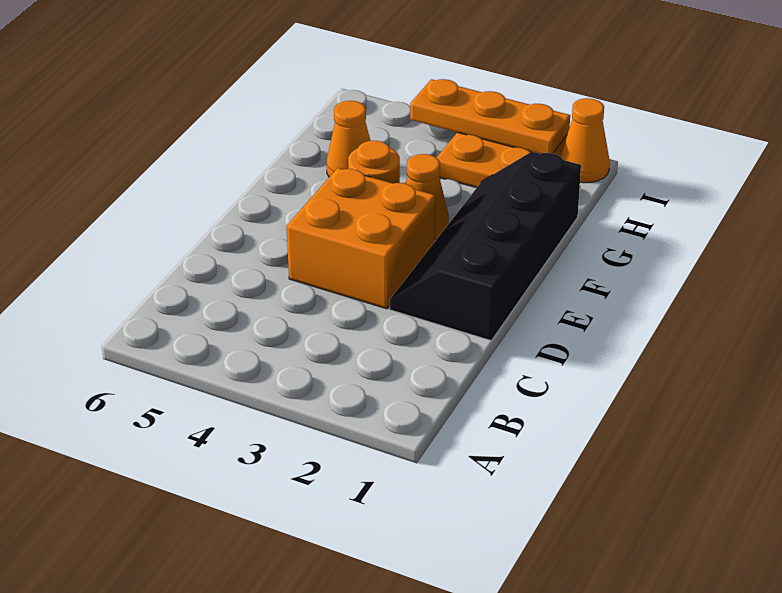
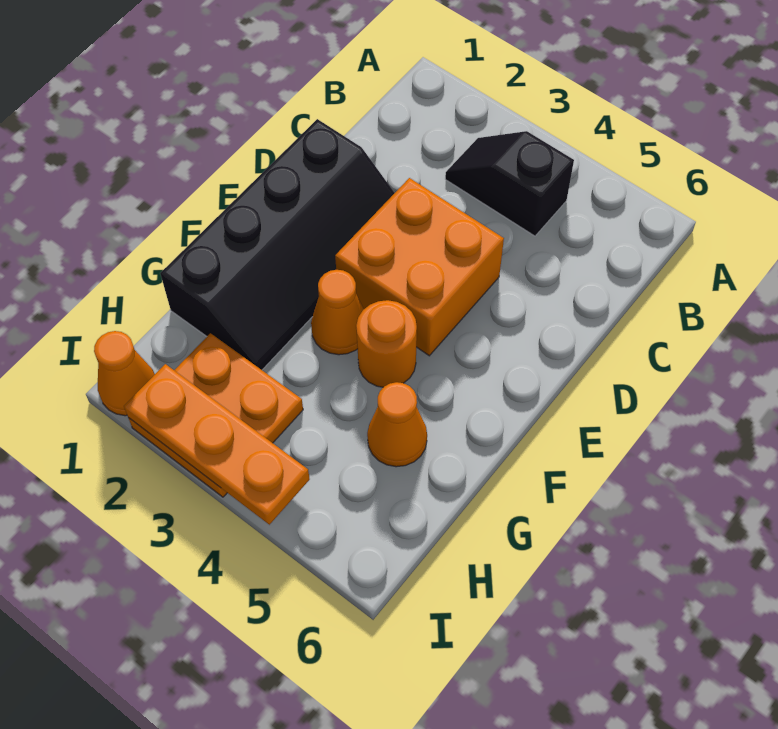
none -> black slope B3:B4 level 1 top 4

